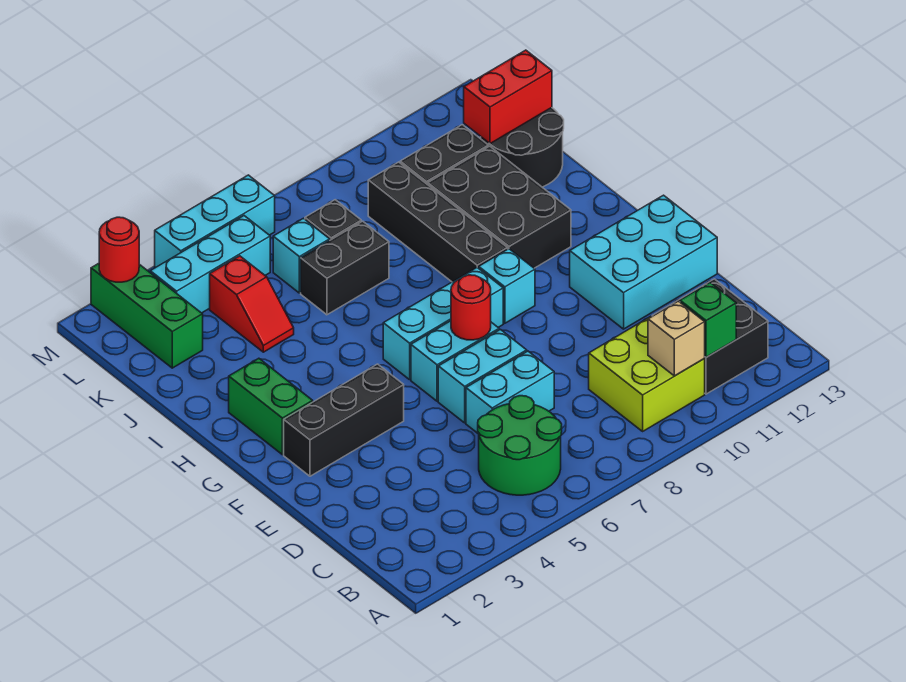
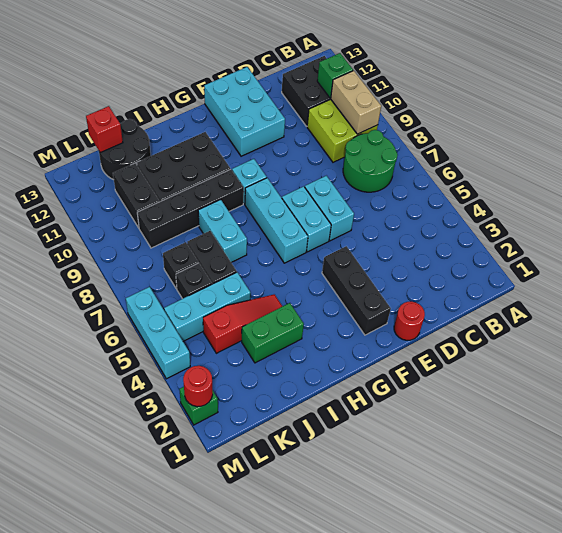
green round brick B5:C6 level 1 -> green round brick B7:C8 level 1
tan brick B10 level 2 -> tan brick B9:B10 level 2
cyan brick D6:D7 level 1 -> cyan brick I7:I8 level 1
red round brick F7 level 2 -> red round brick E1 level 1
green brick G2:H2 level 1 -> green brick I3:J3 level 1
red slope J4:K4 level 1 top K -> red slope I4:K4 level 1 top K
green brick K2:M2 level 1 -> green brick M2 level 1
cyan brick K6 level 1 -> black brick K6 level 1
red brick K12:K13 level 2 -> red brick K13 level 2
cyan brick L3:L5 level 1 -> cyan brick J5:L5 level 1

